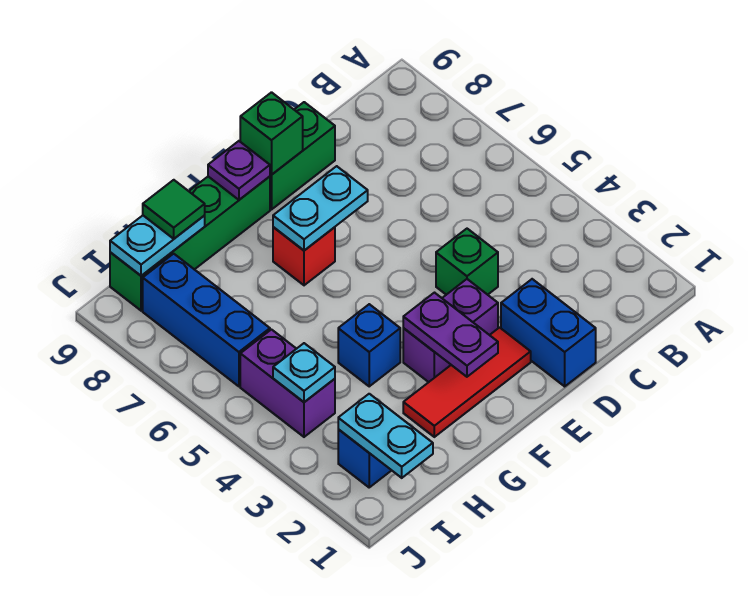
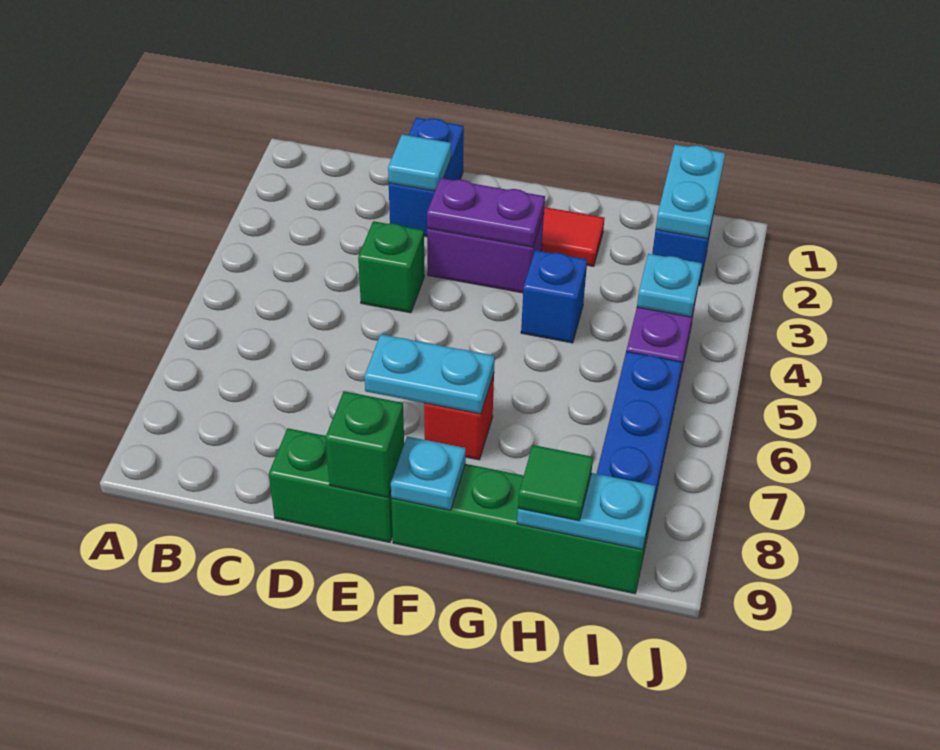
none -> cyan tile D2 level 2
purple plate F2:F3 level 2 -> purple plate E3:F3 level 2
purple plate F9 level 2 -> cyan plate F9 level 2

